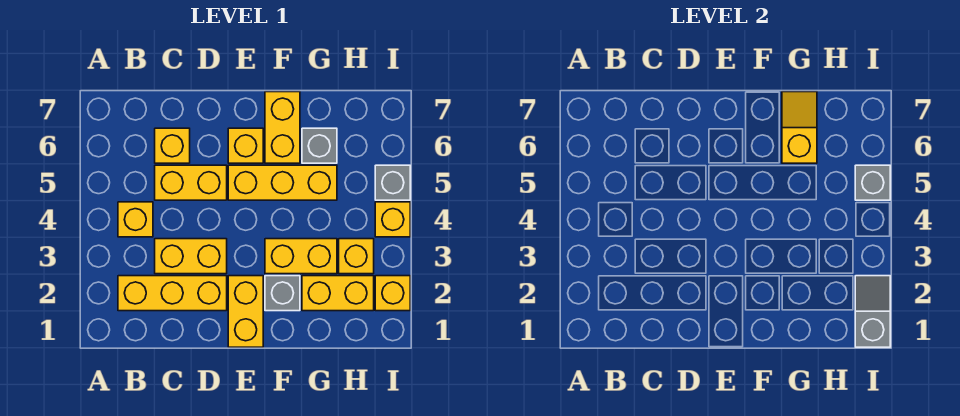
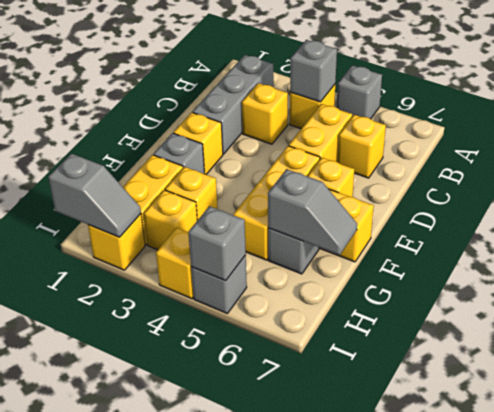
none -> grey brick A5 level 1
yellow brick B2:D2 level 1 -> grey brick B2:D2 level 1
none -> grey brick B4 level 2
yellow brick C3:D3 level 1 -> yellow brick C3 level 1
yellow brick E1:E2 level 1 -> yellow brick E2 level 1
yellow brick F3:G3 level 1 -> yellow brick G3 level 1
yellow slope G6:G7 level 2 top 6 -> grey slope G6:G7 level 2 top 6

